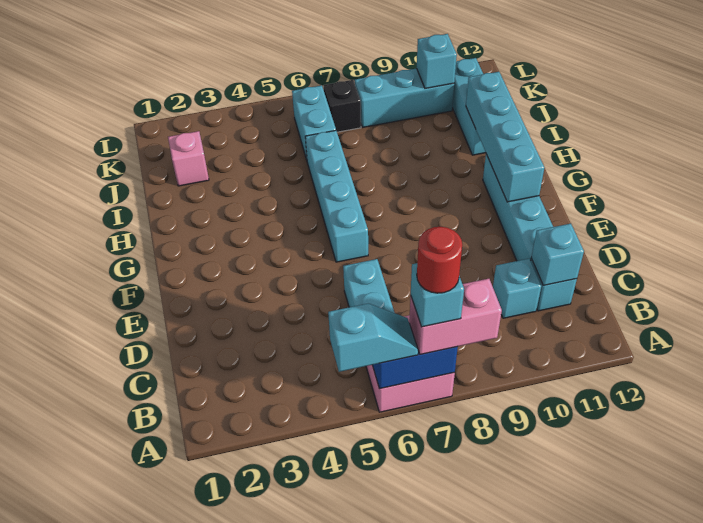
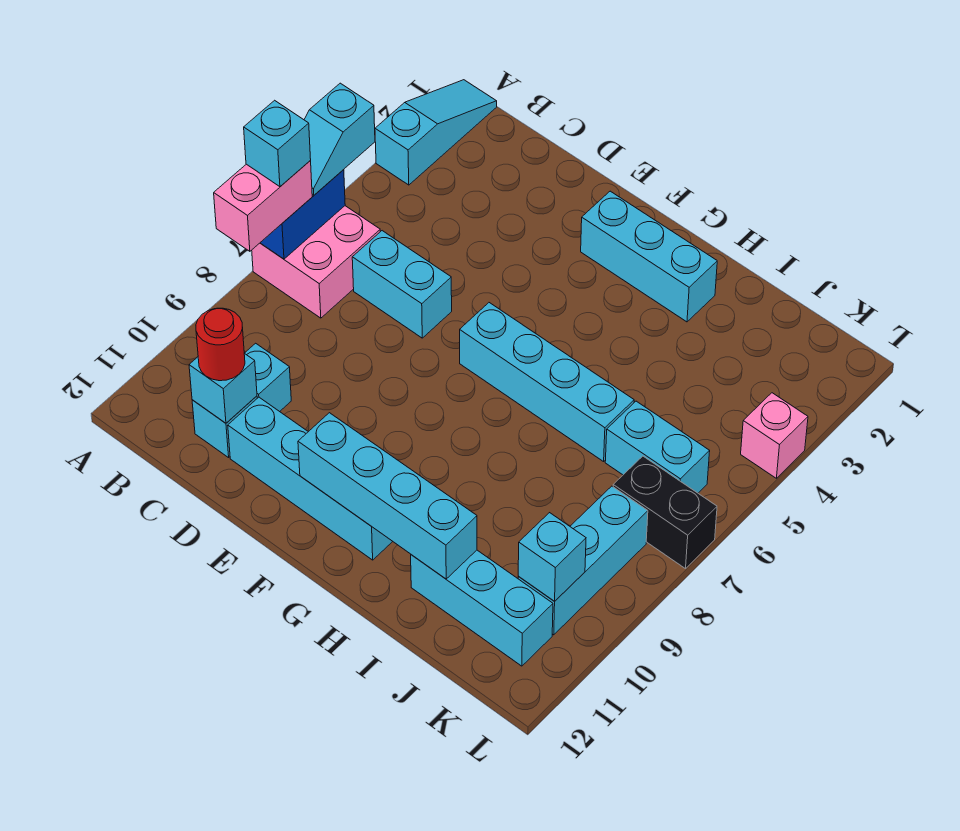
none -> cyan slope A1:A3 level 1 top 3
red round brick A7 level 5 -> red round brick C11 level 3
none -> cyan brick F2:H2 level 1
pink brick J2 level 1 -> pink brick L4 level 1
black brick K7 level 1 -> black brick K7:L7 level 1

